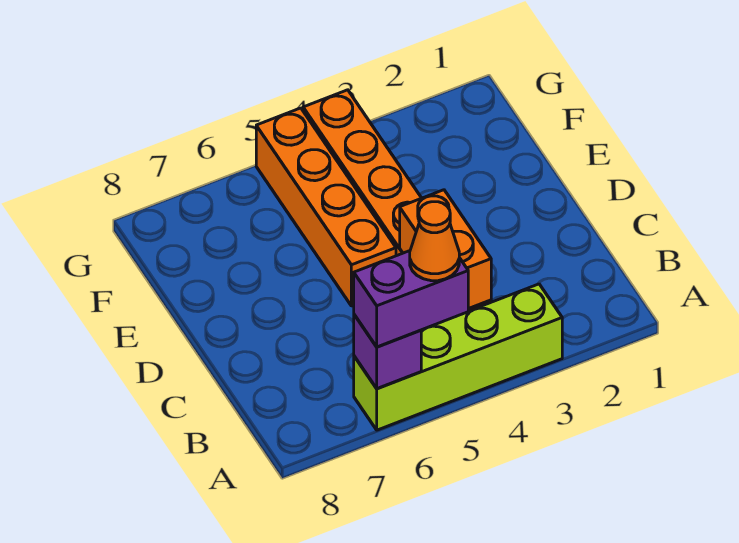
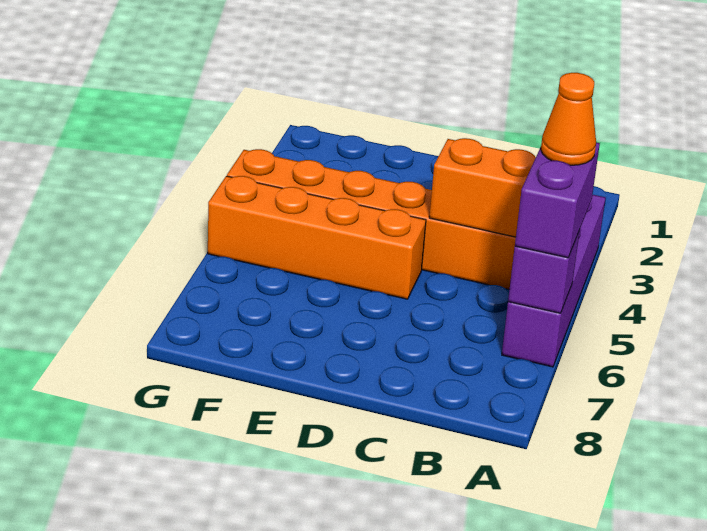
lime brick A3:A6 level 1 -> purple brick A3:A6 level 1

